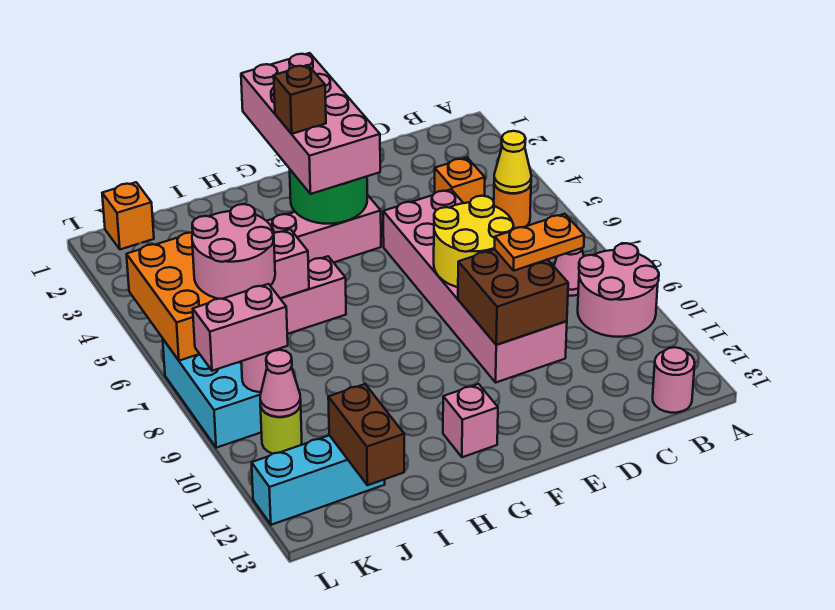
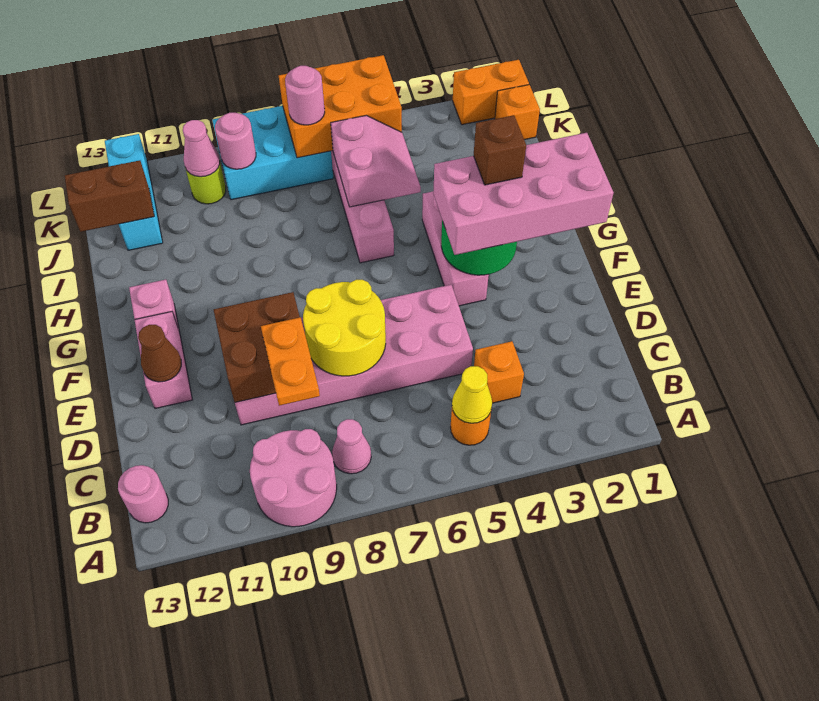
none -> brown cone E12 level 2
pink round brick J6:K7 level 3 -> pink round brick K7 level 3
pink brick K9:L9 level 3 -> pink brick E12:F12 level 1
none -> orange brick L1:L2 level 1

